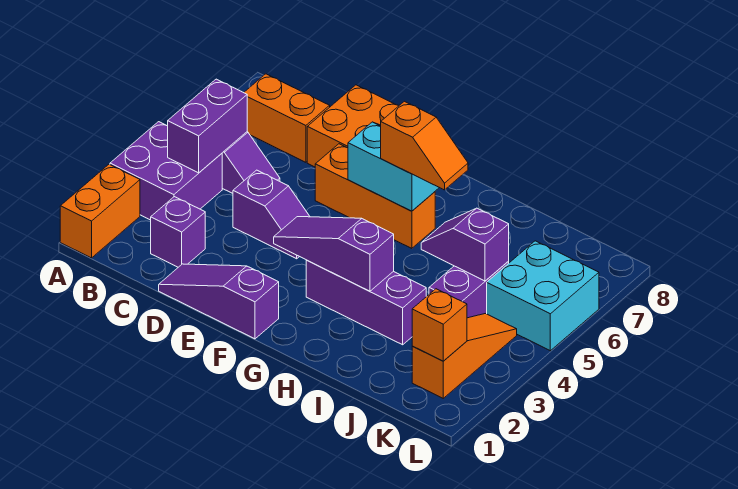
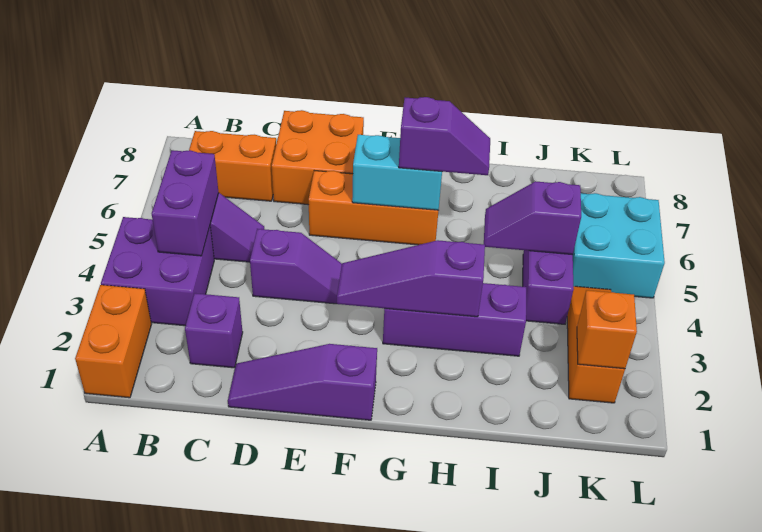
orange slope G6:H6 level 3 top G -> purple slope G6:H6 level 3 top G

